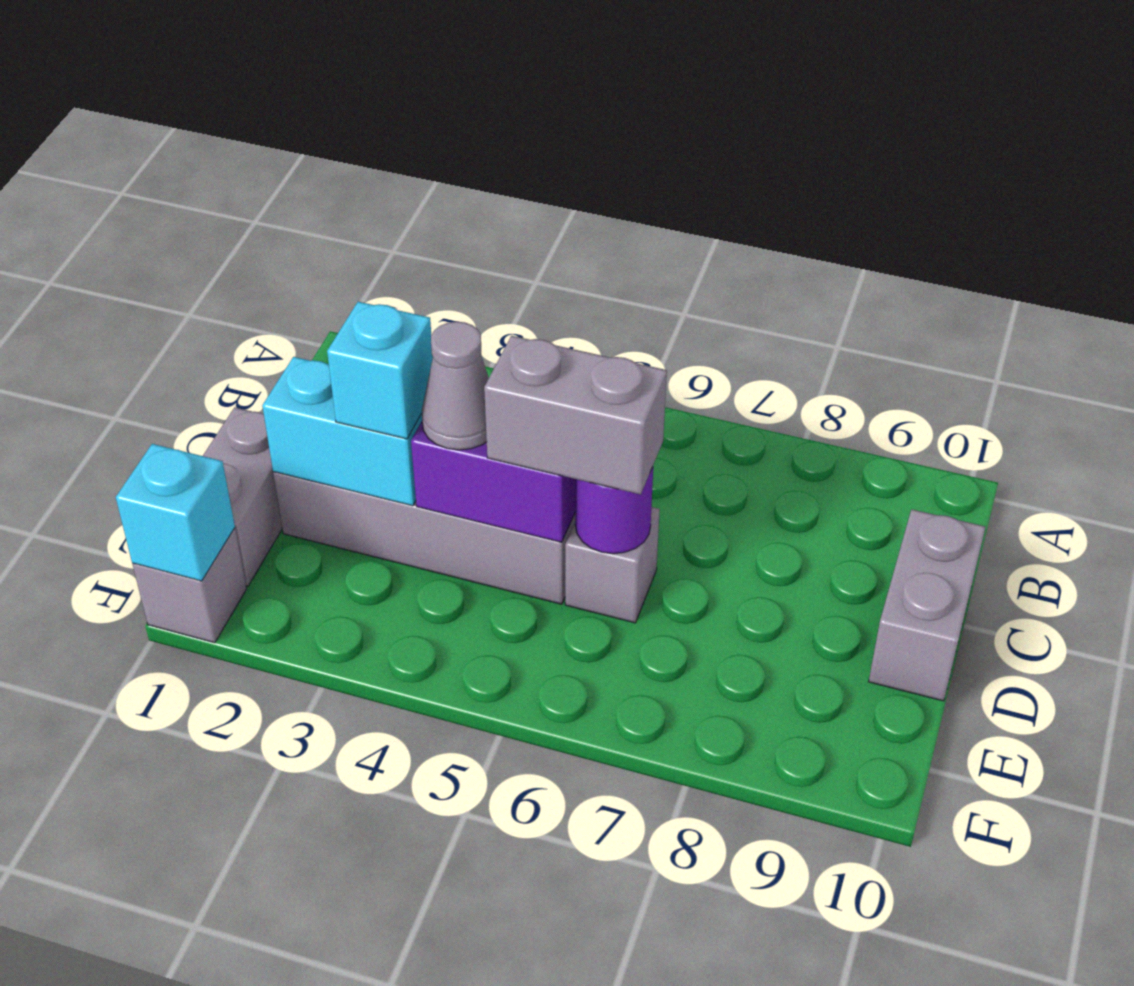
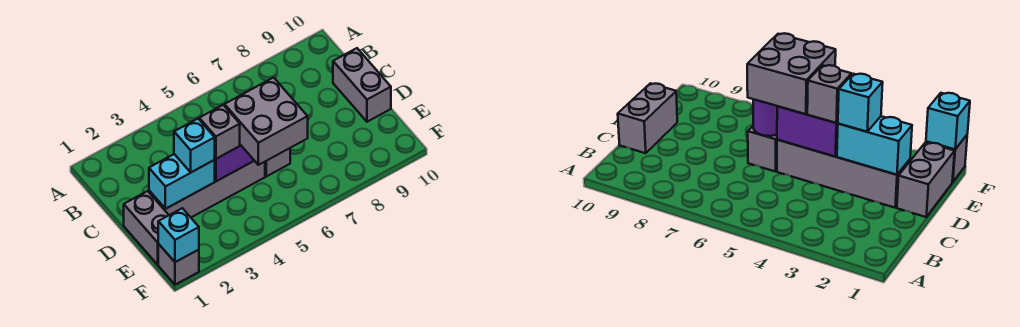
grey cone D4 level 3 -> grey brick D4 level 3
grey brick D5:D6 level 3 -> grey brick D5:E6 level 3

